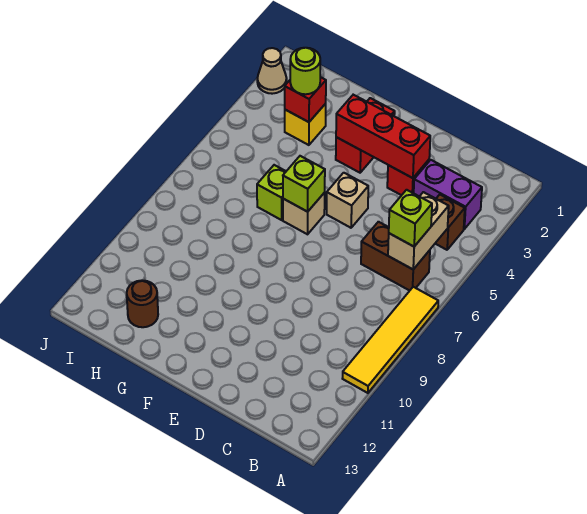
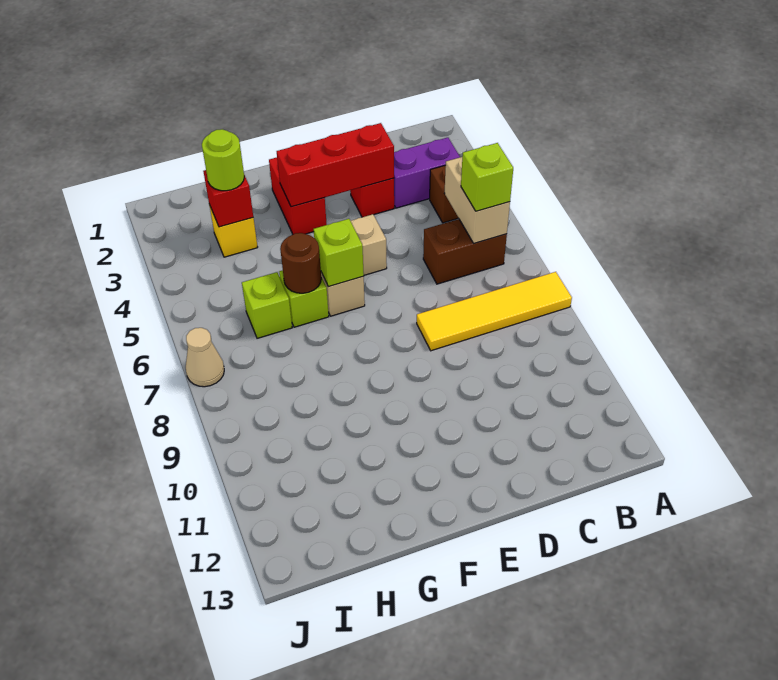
yellow tile A7:A10 level 1 -> yellow tile A8:D8 level 1
none -> lime brick H6 level 1
brown round brick H12 level 1 -> brown round brick G6 level 2
tan cone J2 level 1 -> tan cone J7 level 1

